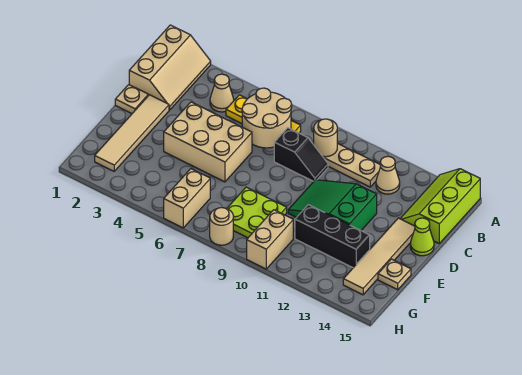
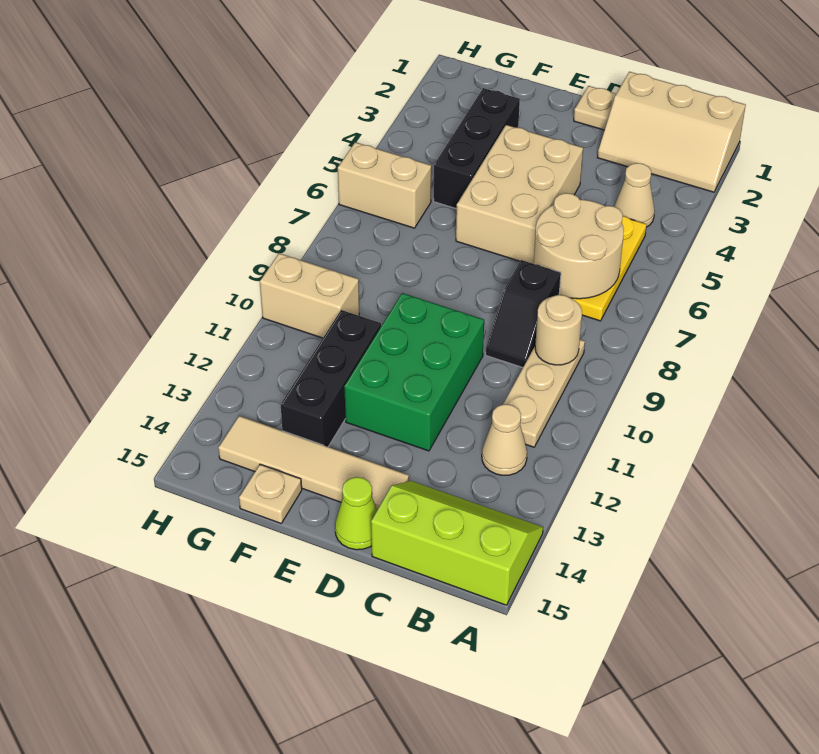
tan tile D2:G2 level 1 -> none
green slope D10:E12 level 1 top 12 -> green brick D10:E12 level 1
none -> black brick F3:F5 level 1
lime plate F8:G9 level 1 -> none
tan round brick H8 level 1 -> none

